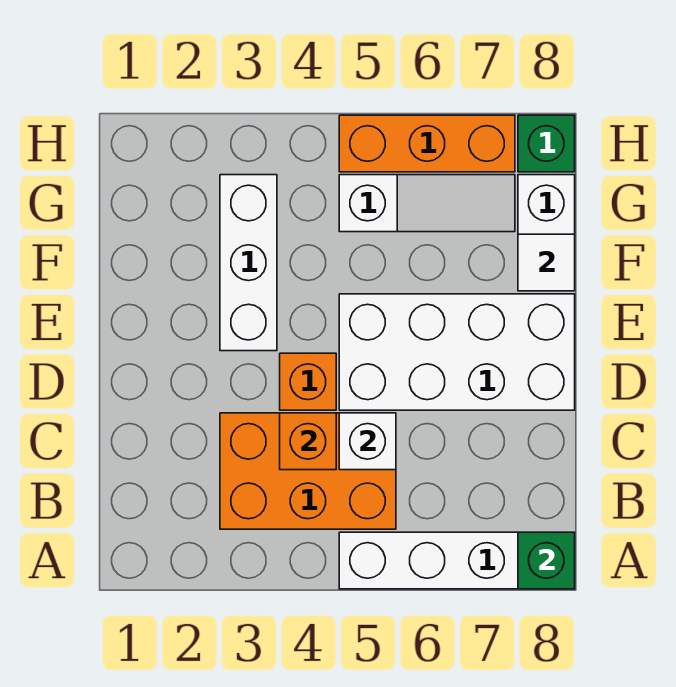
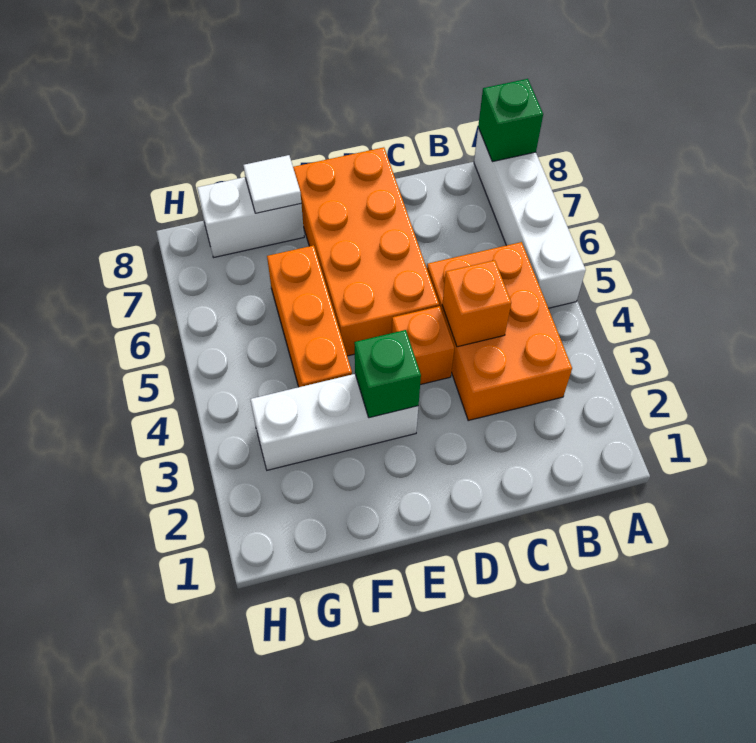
white brick C5 level 2 -> none
white brick D5:E8 level 1 -> orange brick D5:E8 level 1
white slope G5:G7 level 1 top 5 -> none
orange brick H5:H7 level 1 -> orange brick F4:F6 level 1
green brick H8 level 1 -> green brick E3 level 2

